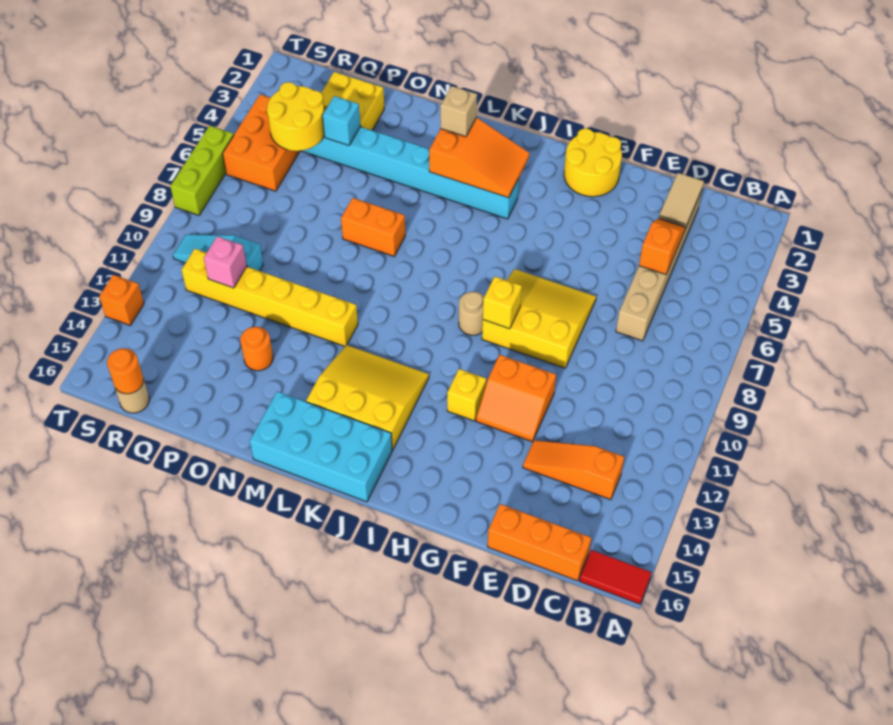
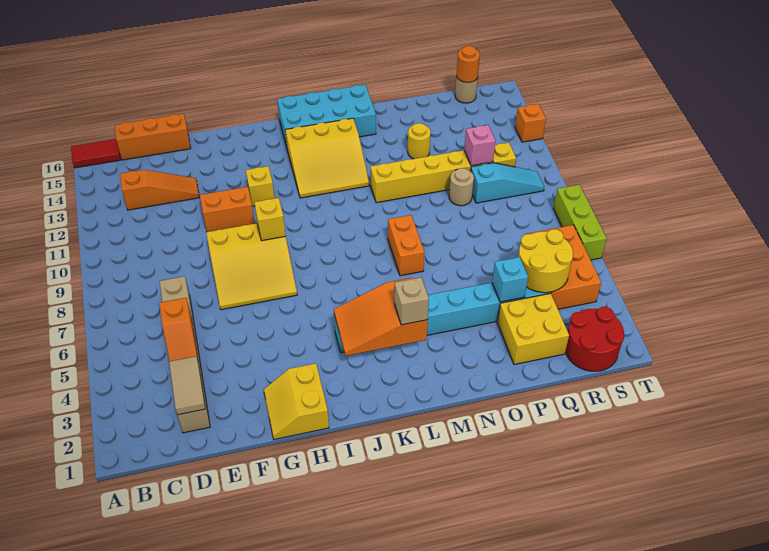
yellow round brick G1:H2 level 1 -> yellow slope G1:H2 level 1 top H
tan round brick I9 level 1 -> tan round brick P10 level 1
orange brick M7:N7 level 1 -> orange brick M7:M8 level 1
orange round brick O13 level 1 -> yellow round brick O13 level 1
none -> red round brick R1:S2 level 1

